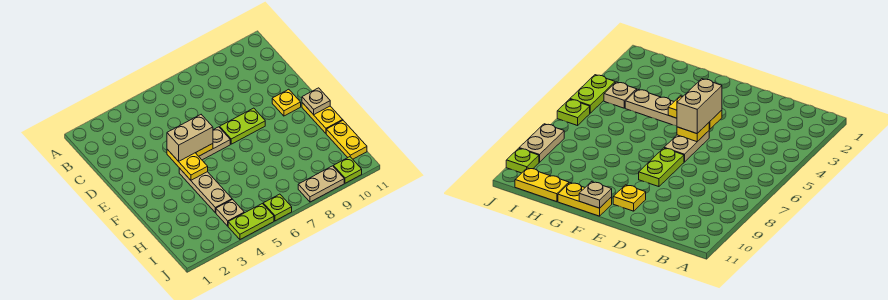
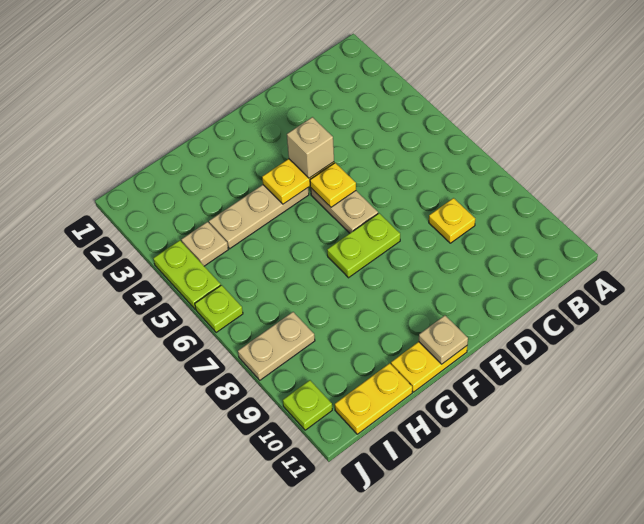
tan brick E4:E5 level 3 -> tan brick E4 level 3
lime plate E7:E8 level 1 -> lime plate E7:F7 level 1
yellow plate E10 level 1 -> yellow plate C8 level 1
tan plate J8:J9 level 1 -> tan plate I8:J8 level 1

